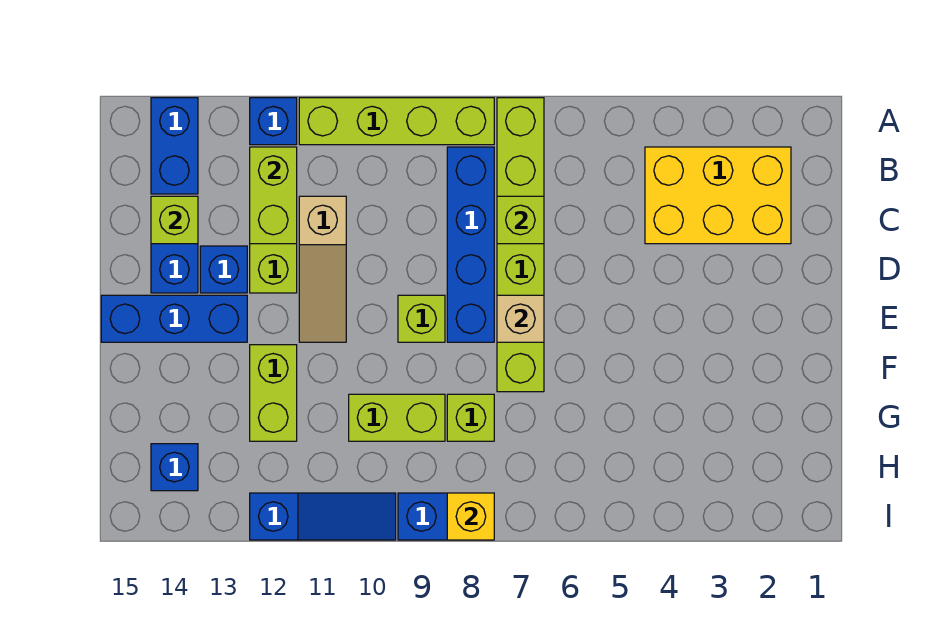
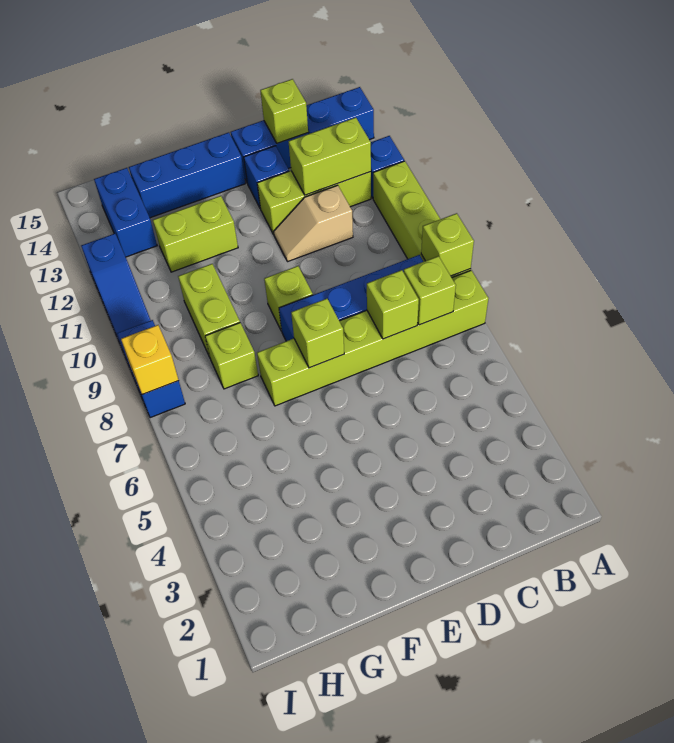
none -> lime brick A8 level 2
yellow brick B2:C4 level 1 -> none
none -> lime brick B7 level 2
tan slope C11:E11 level 1 top C -> tan slope C11:D11 level 1 top C
tan brick E7 level 2 -> lime brick E7 level 2
blue brick E13:E15 level 1 -> blue brick E14:G14 level 1
blue brick H14 level 1 -> blue brick H13:H14 level 1

